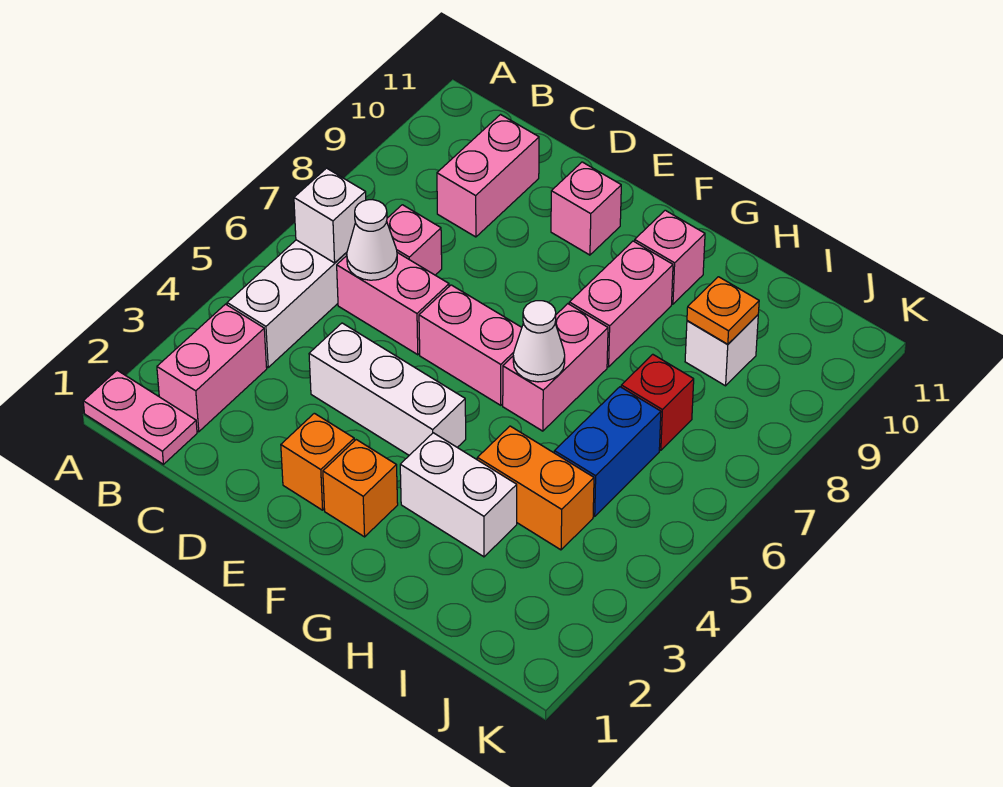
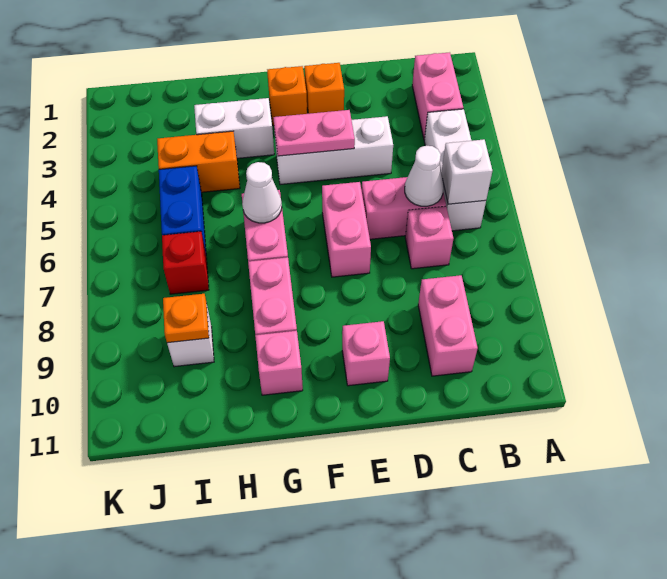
pink plate A1:B1 level 1 -> pink plate E4:F4 level 2
pink brick E6:F6 level 1 -> pink brick E6:E7 level 1

